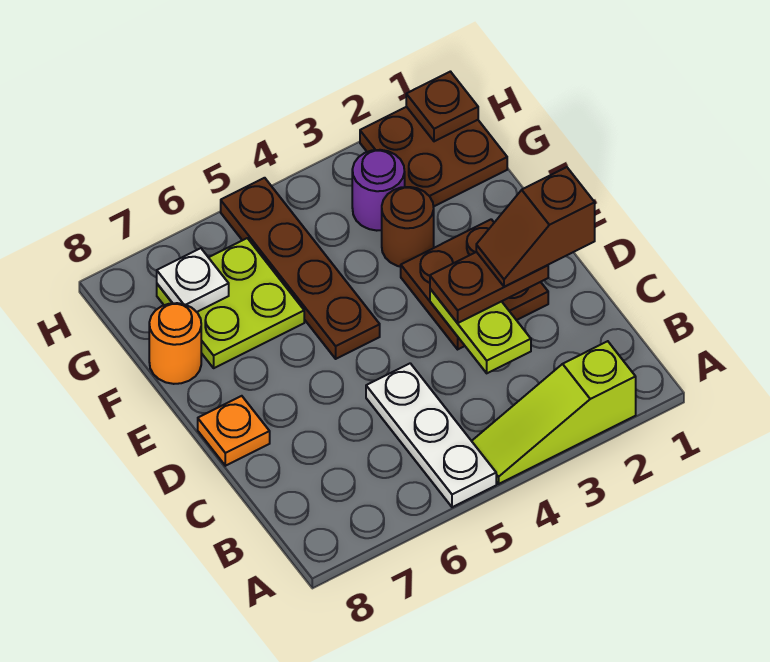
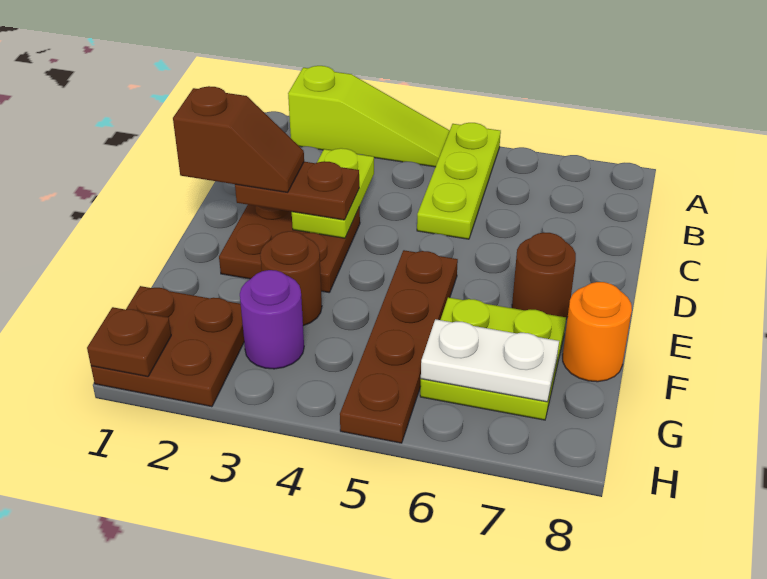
white plate A5:C5 level 1 -> lime plate A5:C5 level 1
orange plate D8 level 1 -> none
none -> brown round brick E7 level 1
white plate G7 level 2 -> white plate G6:G7 level 2

